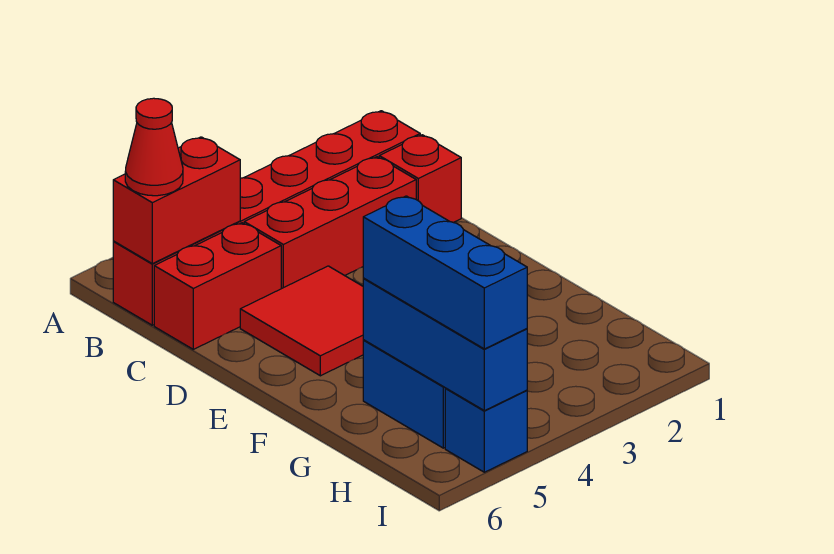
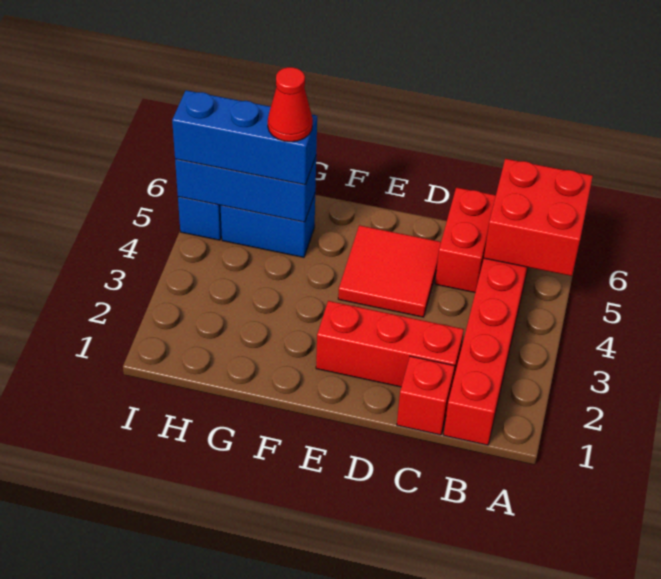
red brick B5:B6 level 2 -> red brick A5:B6 level 2
red cone B6 level 3 -> red cone G5 level 4
red brick C2:C4 level 1 -> red brick C2:E2 level 1

